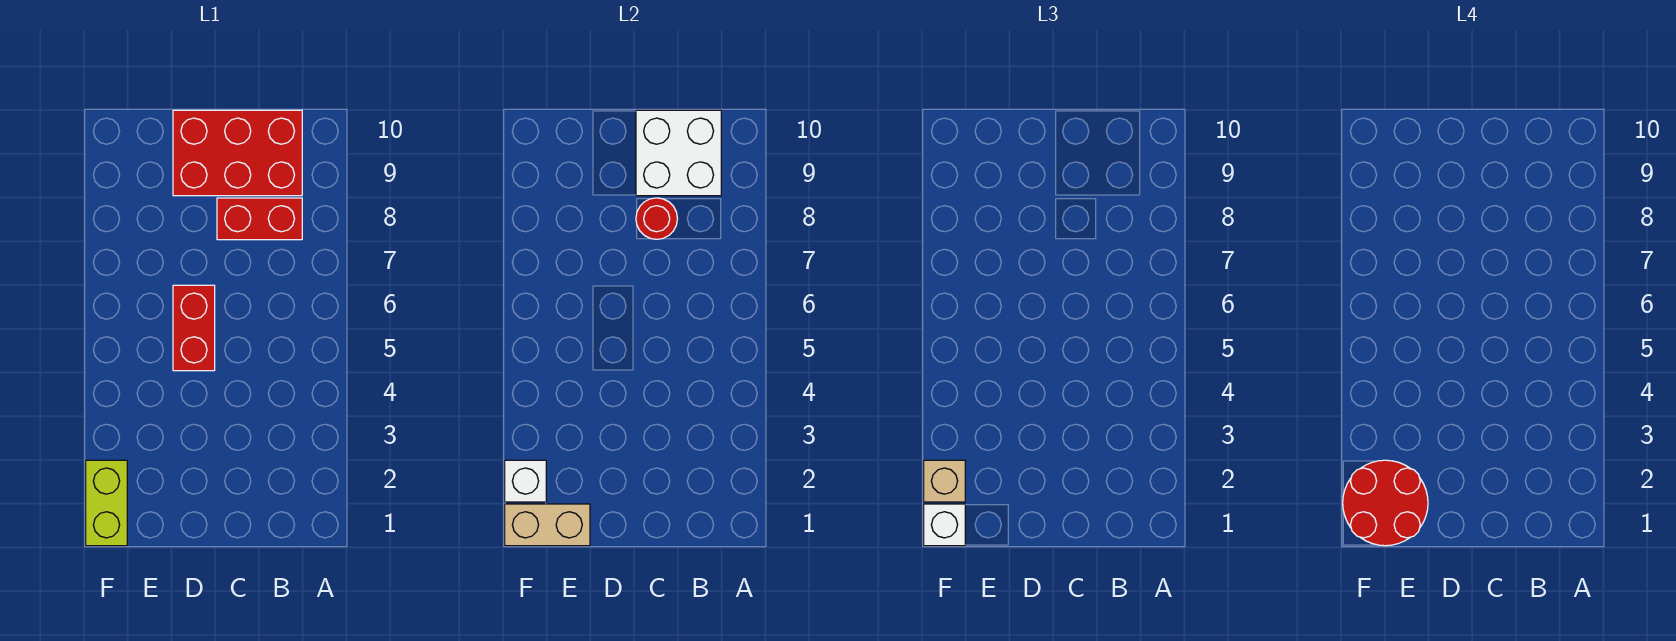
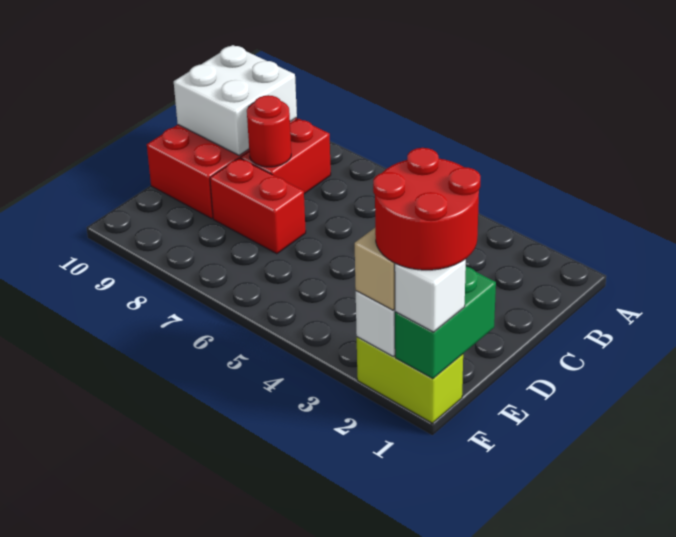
red brick D5:D6 level 1 -> red brick D7:D8 level 1
tan brick E1:F1 level 2 -> green brick E1:F1 level 2

